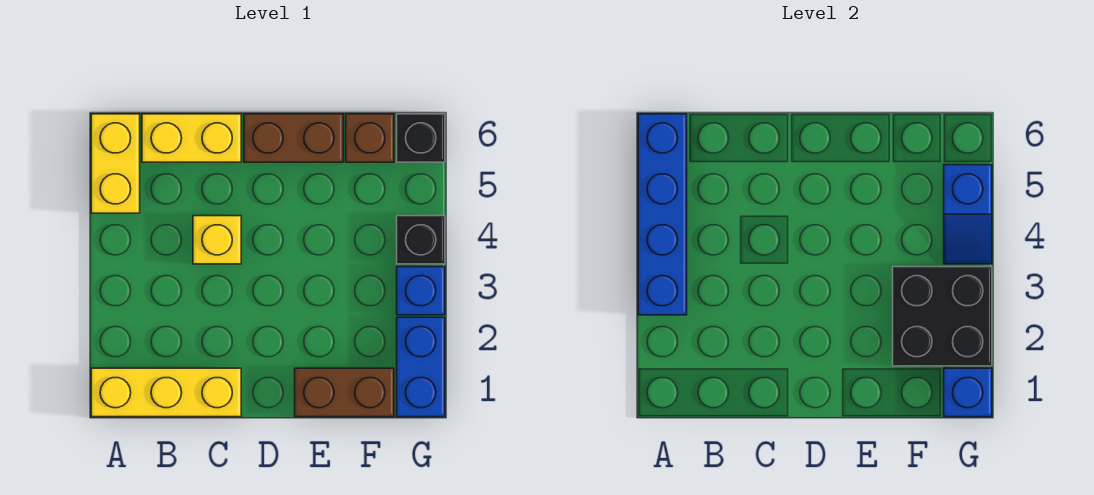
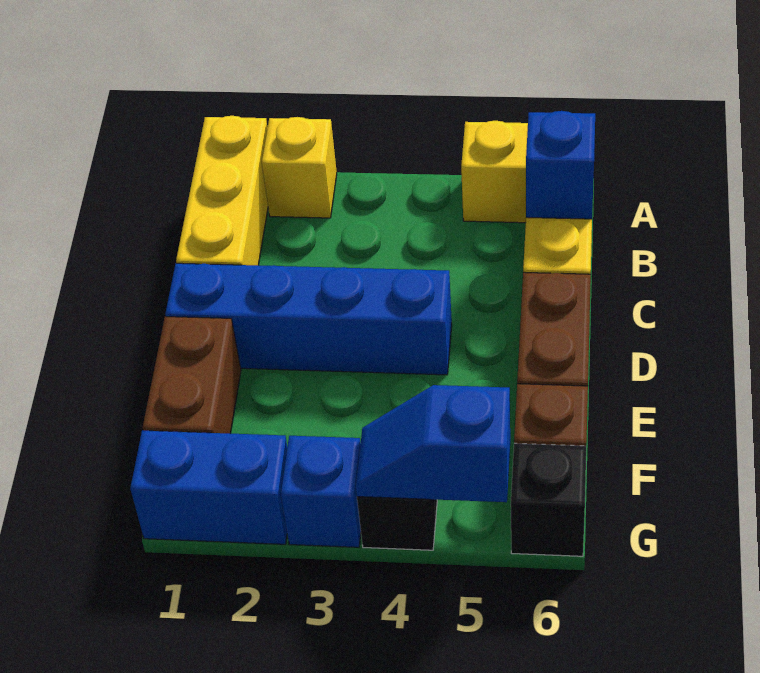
blue brick A3:A6 level 2 -> blue brick D1:D4 level 1
yellow brick C4 level 1 -> yellow brick A2 level 1
black brick F2:G3 level 2 -> none
blue brick G1 level 2 -> blue brick B6 level 2

